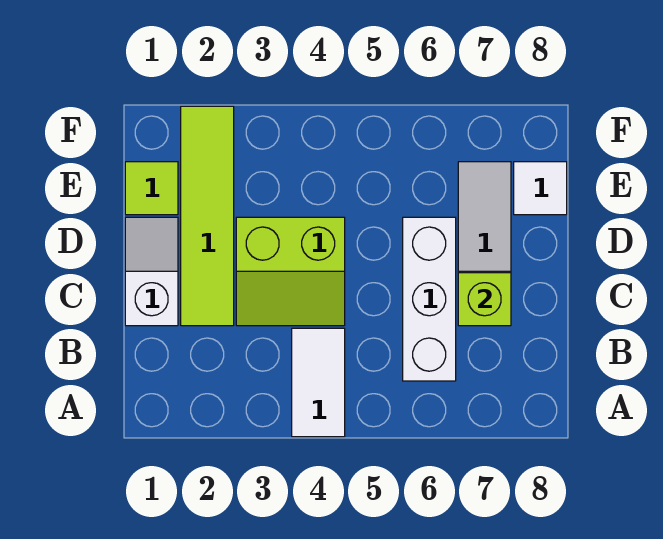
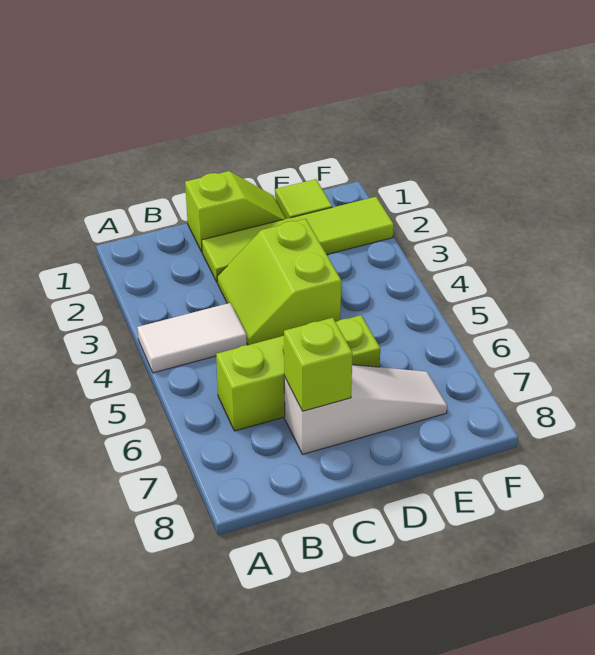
white brick B6:D6 level 1 -> lime brick B6:D6 level 1
white slope C1:D1 level 1 top C -> lime slope C1:D1 level 1 top C
white tile E8 level 1 -> none

